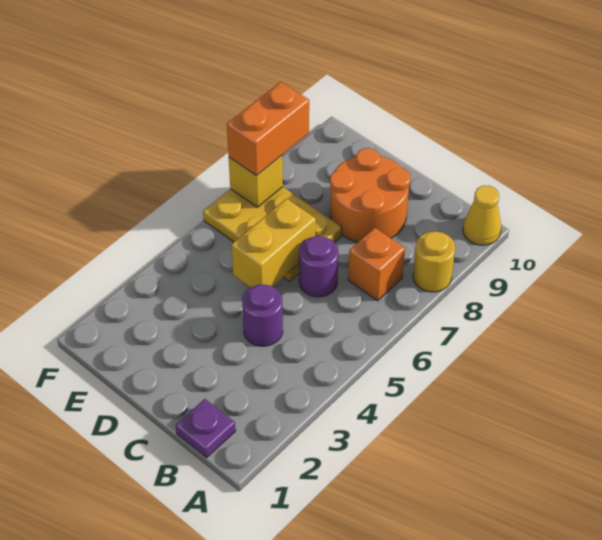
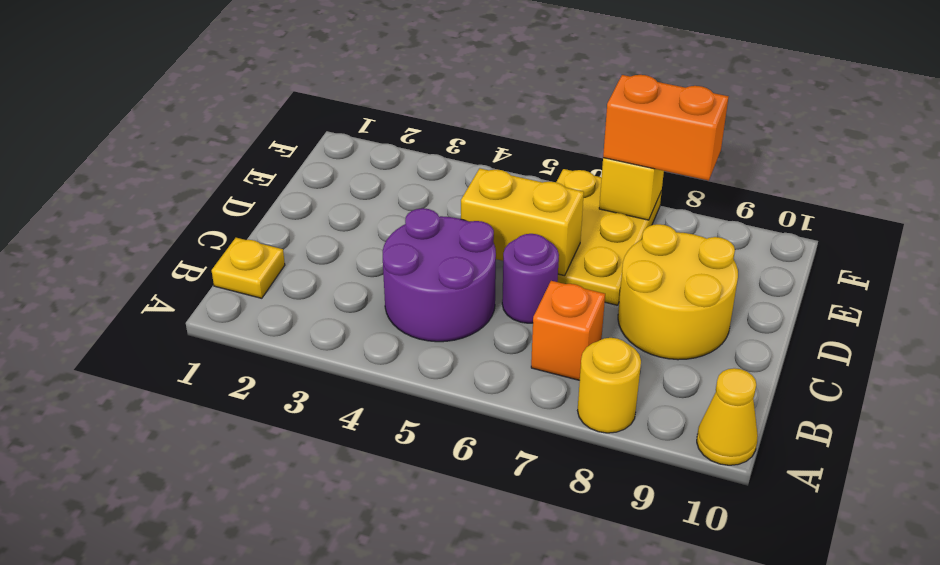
purple plate B1 level 1 -> yellow plate B1 level 1
purple round brick C4 level 1 -> purple round brick B4:C5 level 1
orange round brick C8:D9 level 1 -> yellow round brick C8:D9 level 1

